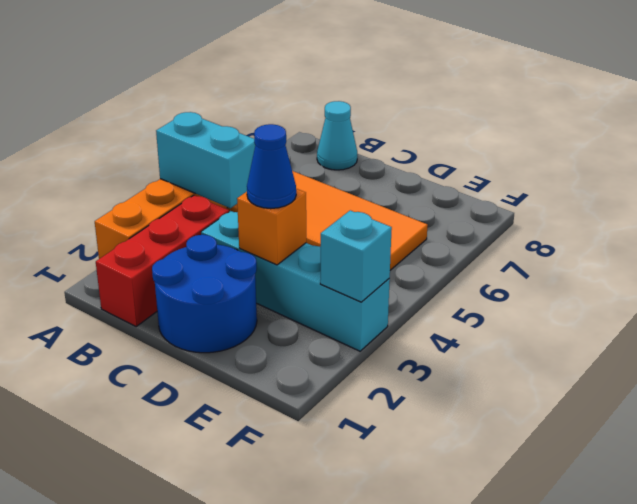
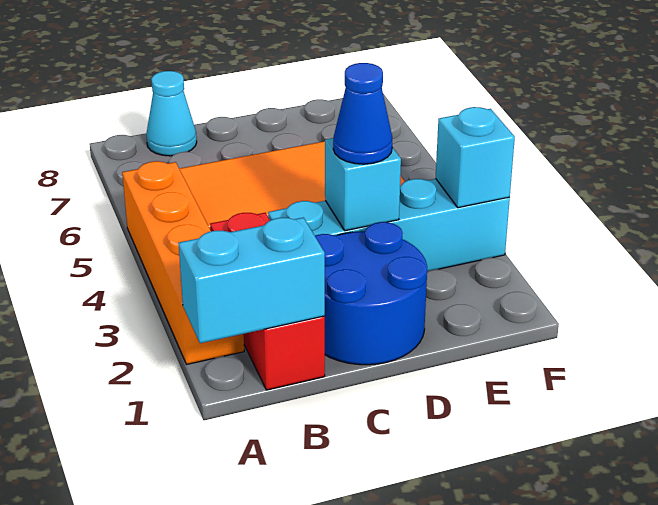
cyan brick A4:B4 level 2 -> cyan brick A1:B1 level 2
orange brick D3 level 2 -> cyan brick D3 level 2

